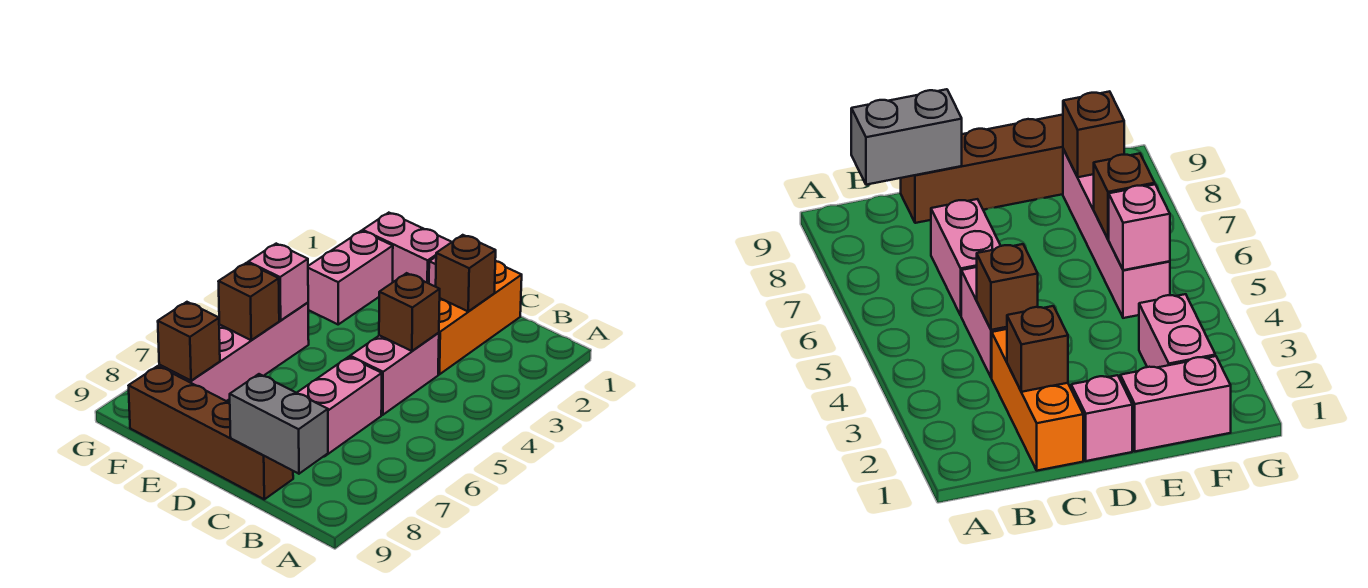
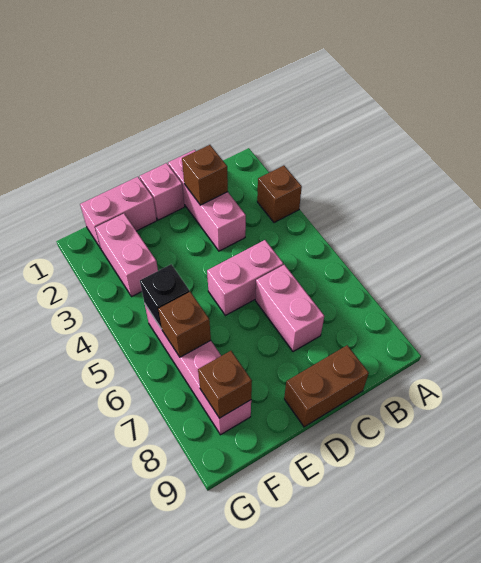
grey brick B9:C9 level 2 -> none
orange brick C1:C3 level 1 -> pink brick C1:C3 level 1
pink brick C4:C5 level 1 -> pink brick C5:D5 level 1
brown brick C4 level 2 -> brown brick A3 level 1
brown brick C9:F9 level 1 -> brown brick C9:D9 level 1
pink brick F5 level 2 -> black brick F5 level 2

